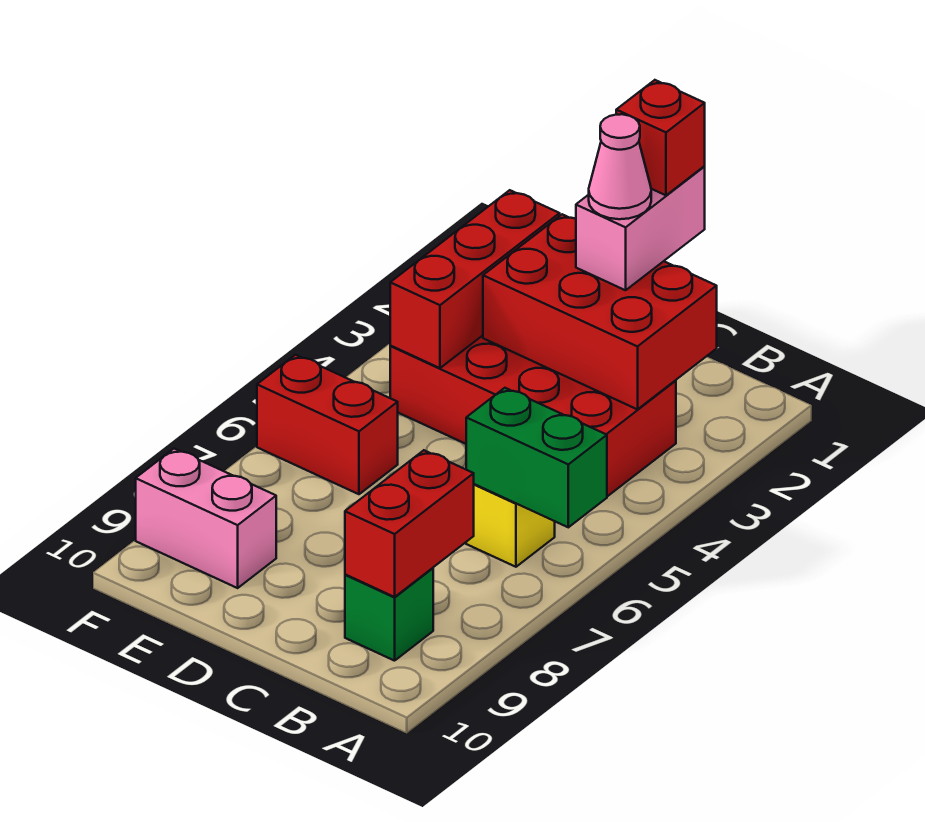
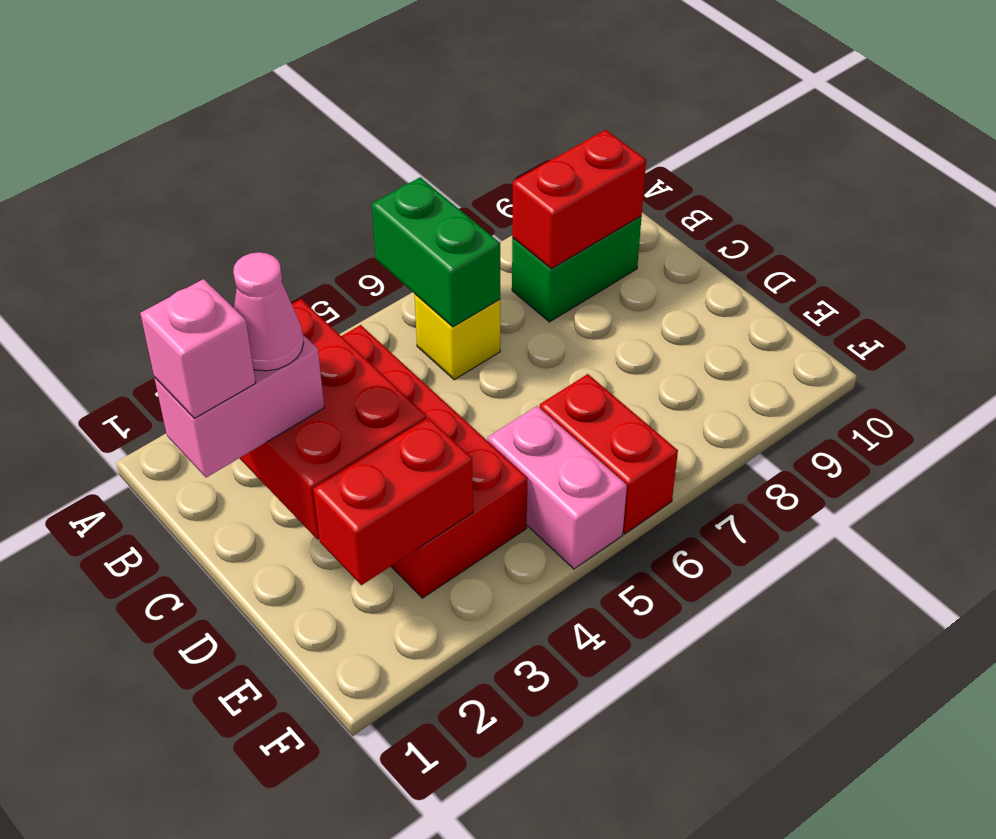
green brick B9 level 1 -> green brick B8:B9 level 1
red brick C1 level 4 -> pink brick C1 level 4
red brick E2:E4 level 2 -> red brick E2:E3 level 2
pink brick E9:F9 level 1 -> pink brick E5:F5 level 1

